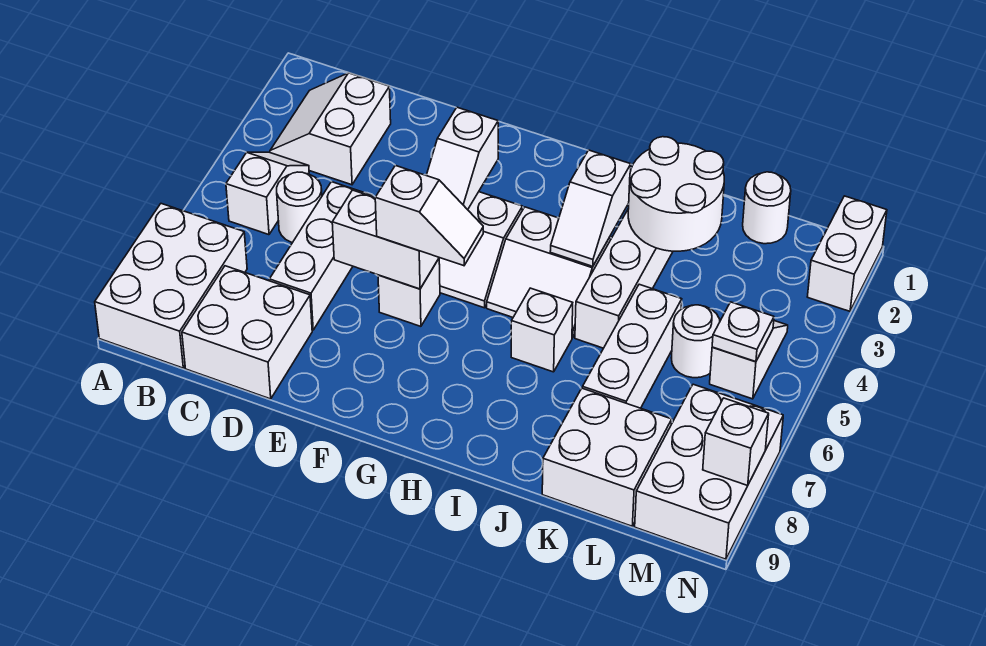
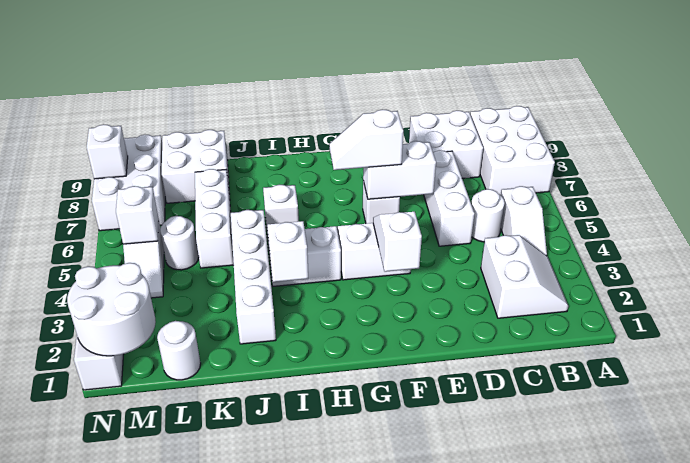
white round brick J2:K3 level 2 -> white round brick M1:N2 level 2
white plate M5 level 2 -> white brick M5 level 2

